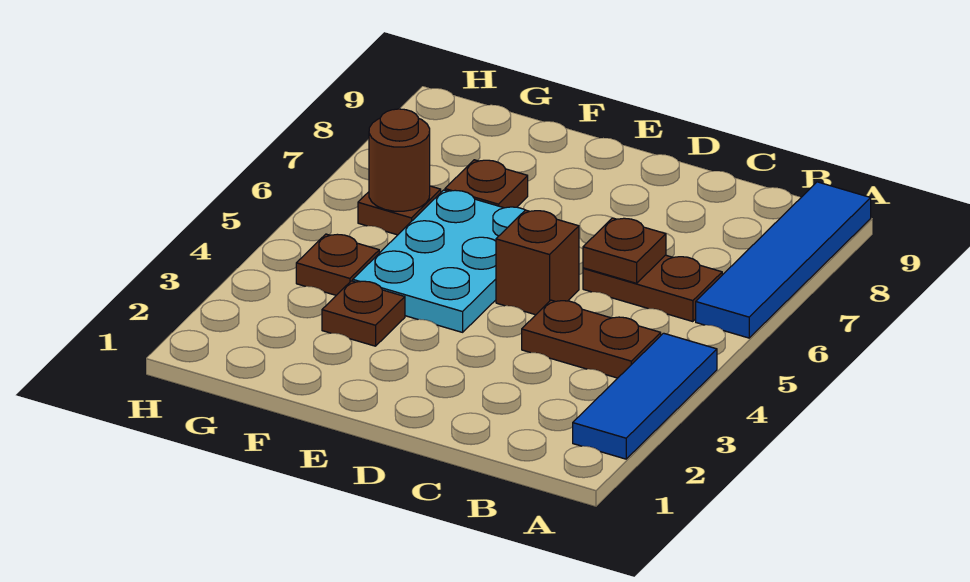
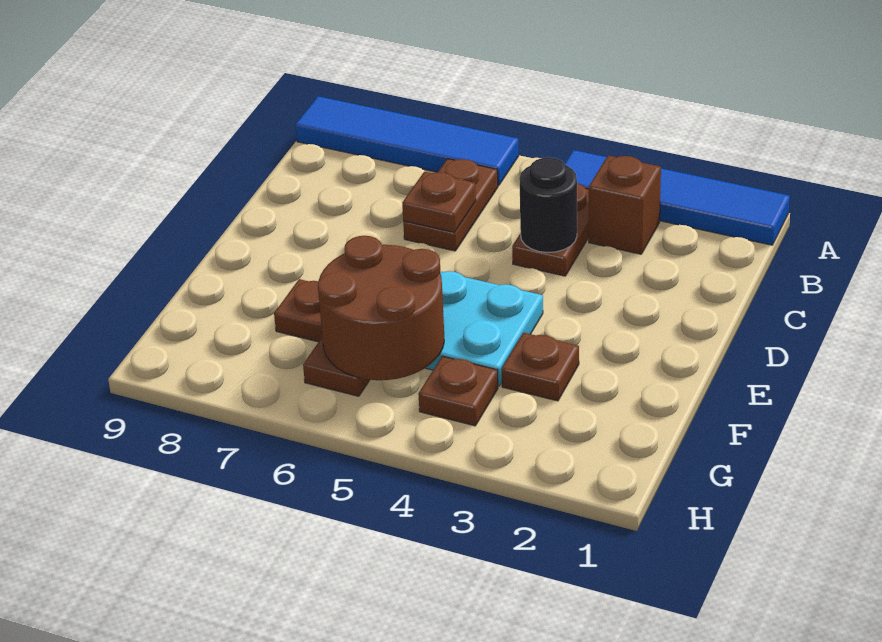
blue tile A2:A4 level 1 -> blue tile A1:A4 level 1
none -> black round brick C4 level 2
brown brick D5 level 1 -> brown brick B3 level 1
brown round brick G6 level 2 -> brown round brick F5:G6 level 2

